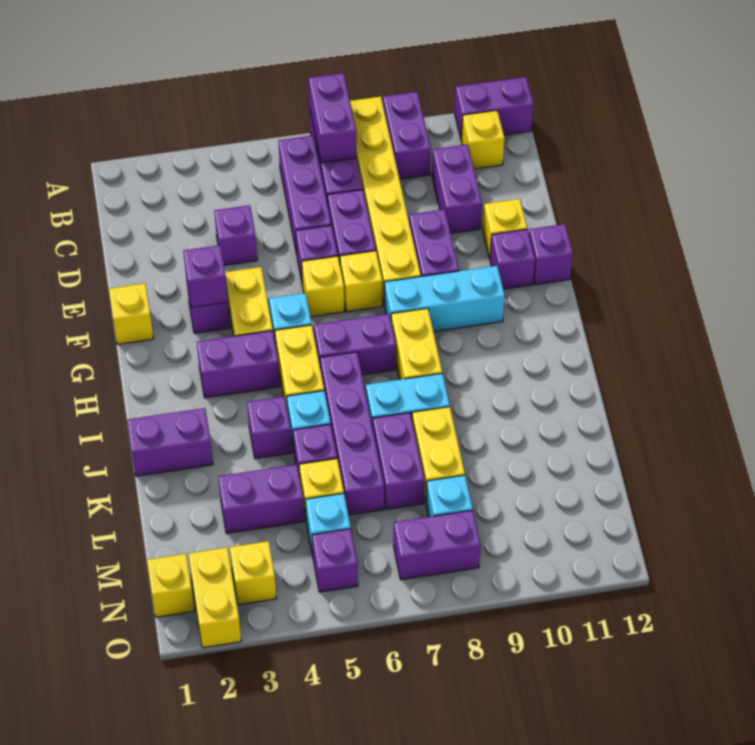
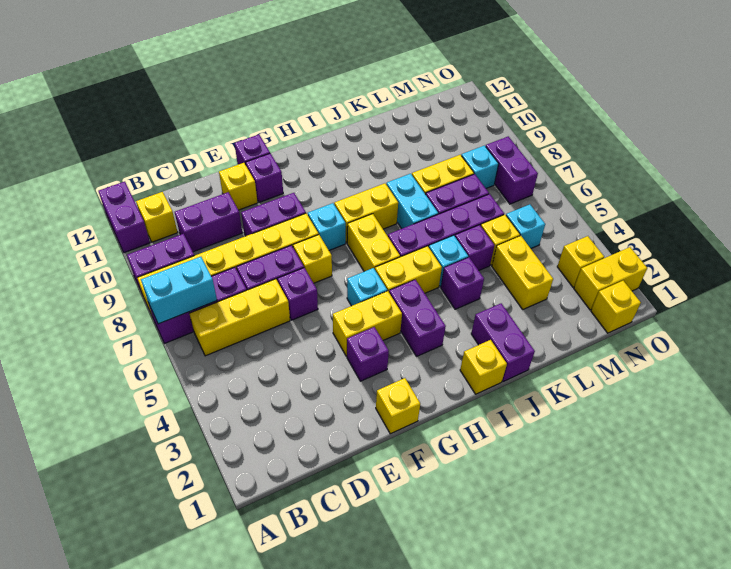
purple brick A7:B7 level 2 -> cyan brick A7:B7 level 2
purple brick B6:D6 level 1 -> yellow brick B6:D6 level 1
purple brick D4 level 1 -> none
purple brick F3 level 2 -> none
yellow brick F6 level 1 -> yellow brick I1 level 1
cyan brick G8:G10 level 1 -> cyan brick G8 level 1
purple brick H6:H7 level 1 -> yellow brick H6:H7 level 1
purple brick L3:L4 level 1 -> yellow brick L3:L4 level 1
purple brick N5 level 1 -> none

